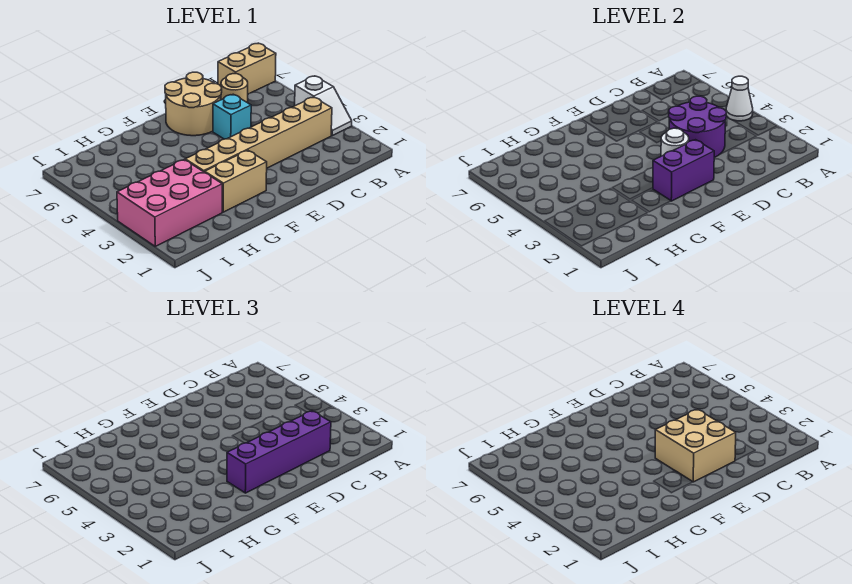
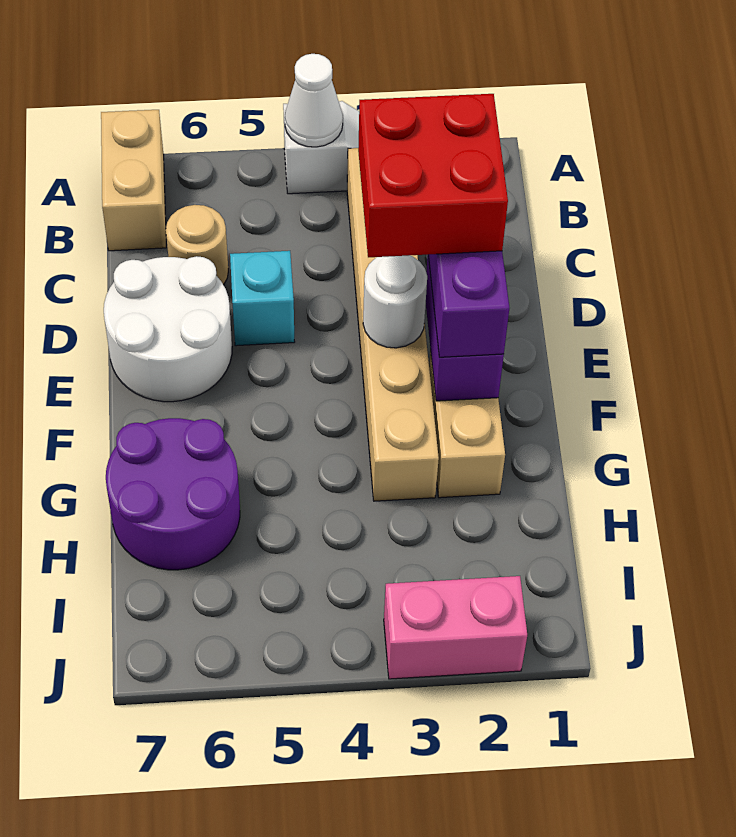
purple round brick C3:D4 level 2 -> purple round brick G6:H7 level 1
tan brick D2:E3 level 4 -> red brick D2:E3 level 4
tan round brick D6:E7 level 1 -> white round brick D6:E7 level 1
pink brick H2:J3 level 1 -> pink brick J2:J3 level 1

